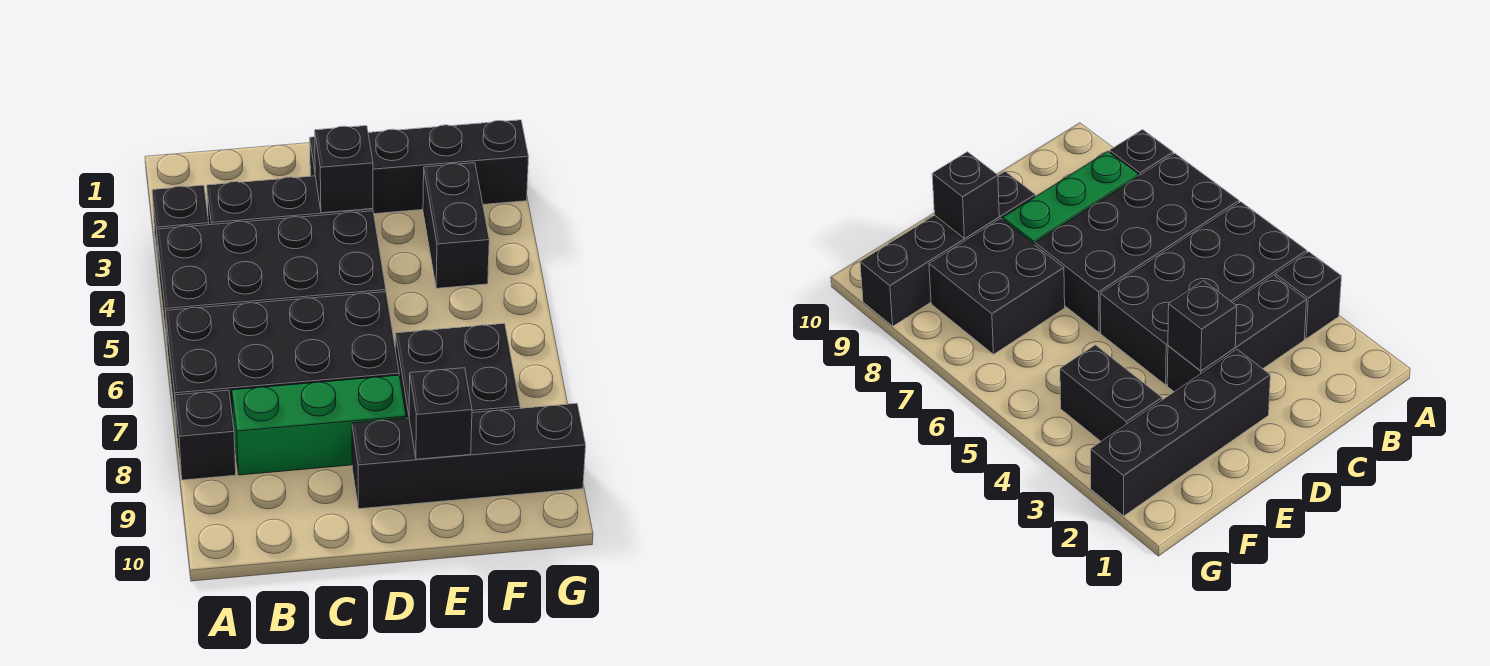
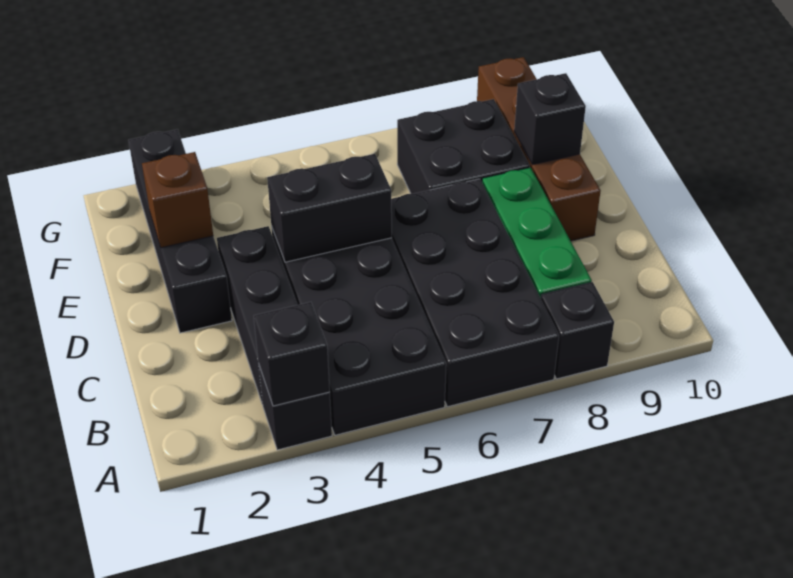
black brick D3 level 2 -> black brick A3 level 2
black brick D9:G9 level 1 -> brown brick D9:G9 level 1
none -> brown brick E2 level 2
black brick F3:F4 level 1 -> black brick D4:D5 level 2

